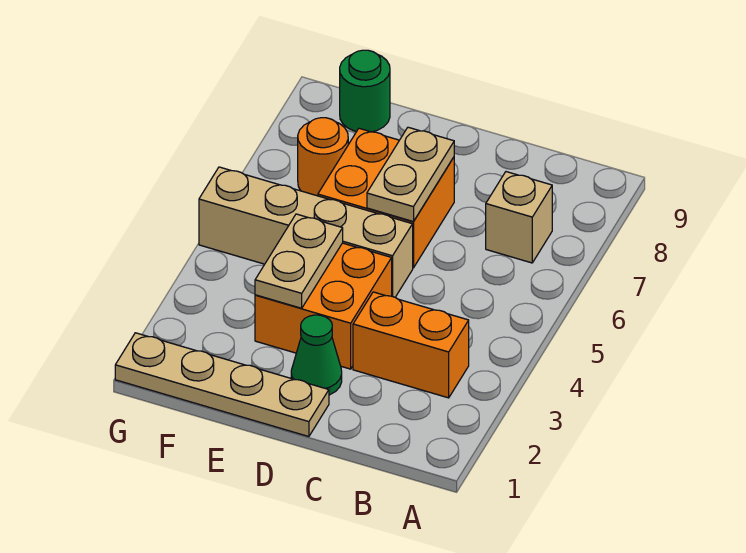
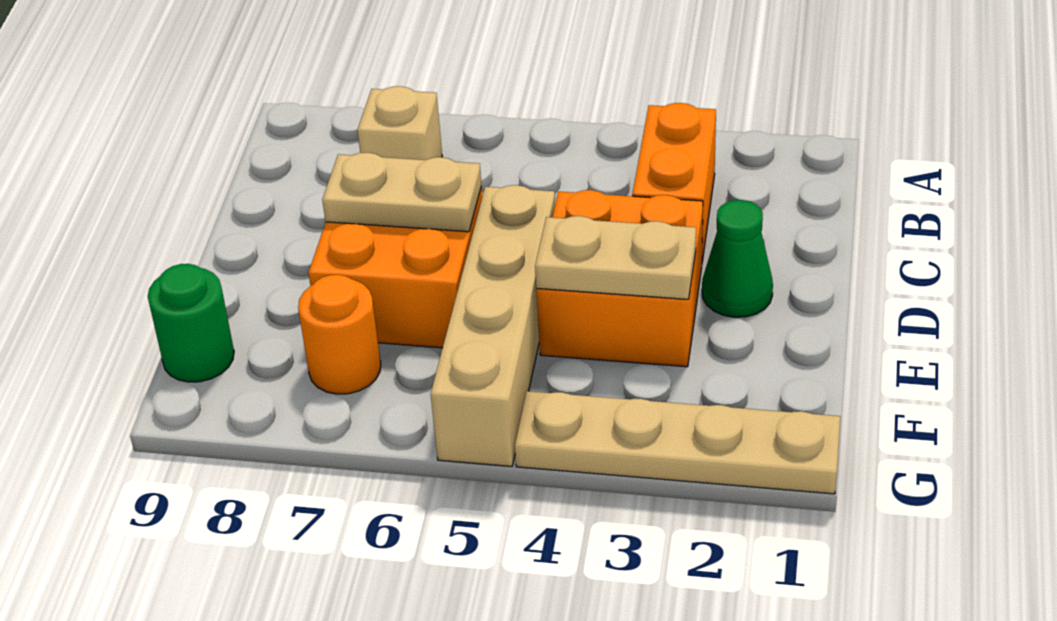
tan plate D1:G1 level 1 -> tan plate G1:G4 level 1

